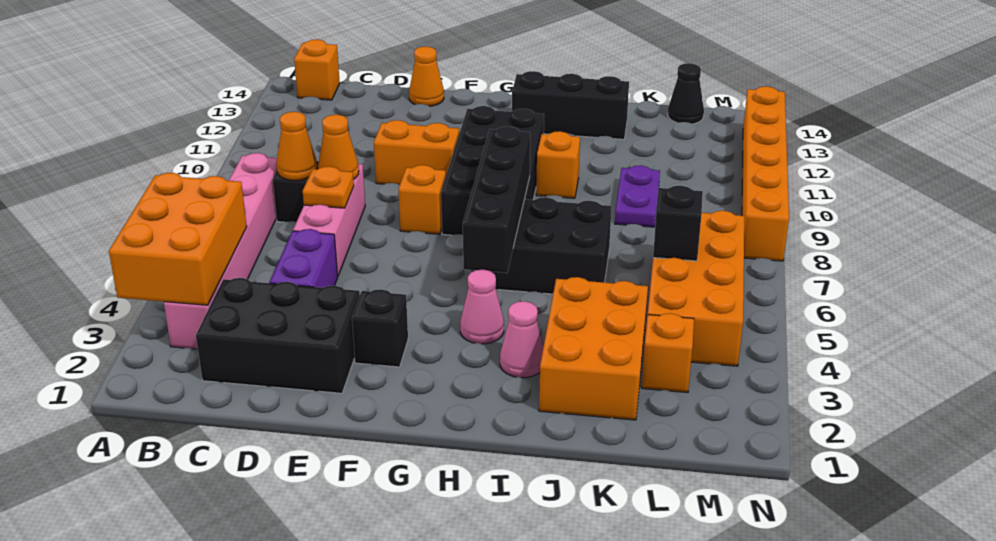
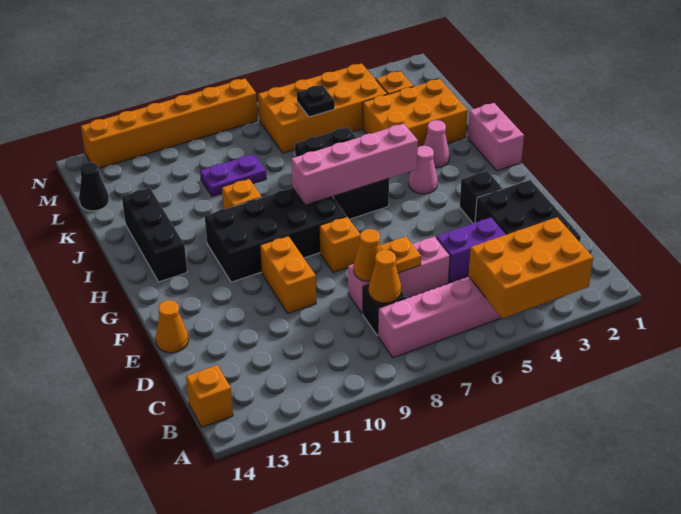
none -> pink brick H1:I1 level 1
black brick H5:H8 level 2 -> pink brick H5:H8 level 2
black brick L6 level 2 -> black plate L6 level 2

